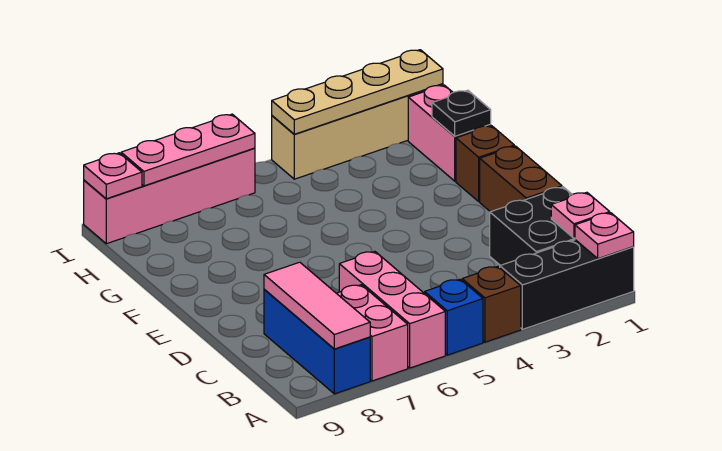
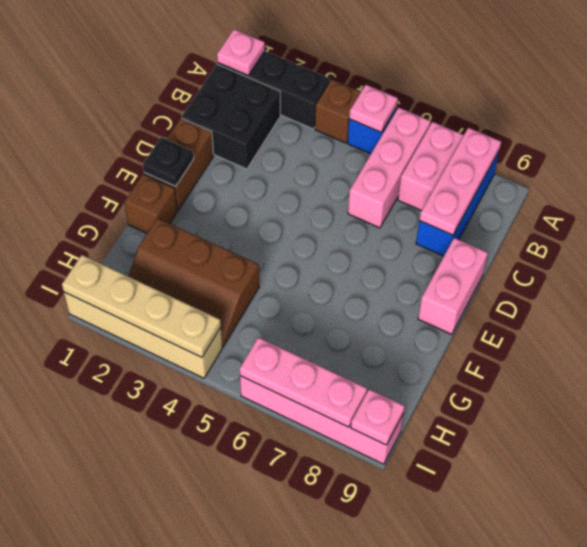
pink tile A8:C8 level 2 -> pink plate A8:C8 level 2
pink plate B1 level 2 -> pink plate A5 level 2
pink brick G1:H1 level 1 -> pink brick D9:E9 level 1
black plate G1 level 2 -> black plate E1 level 2
none -> brown slope G2:H4 level 1 top G

